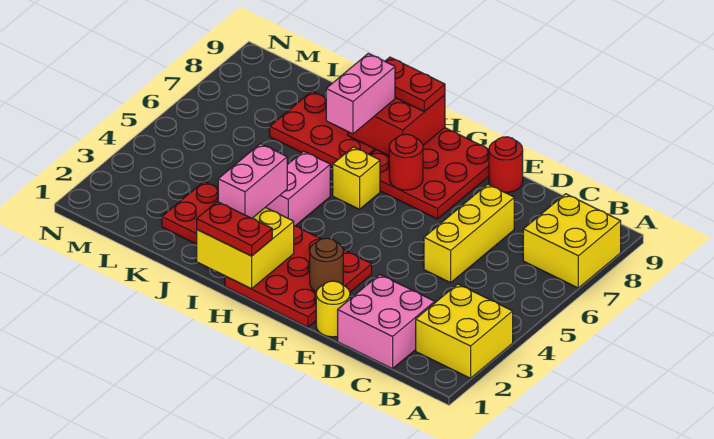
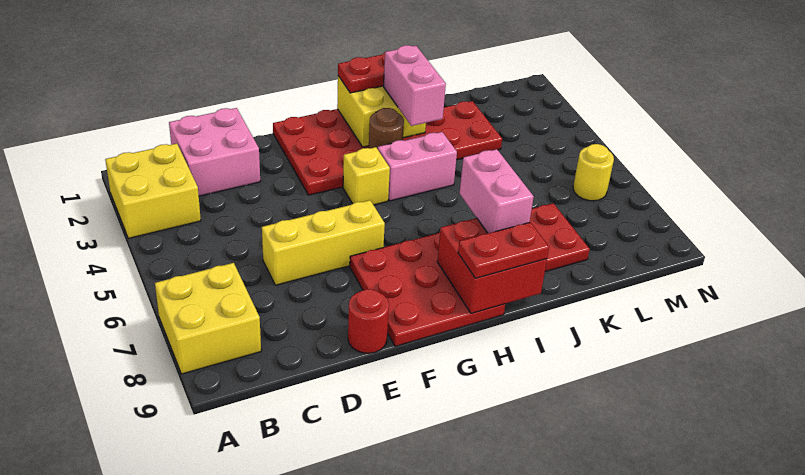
yellow brick D5:D7 level 1 -> yellow brick D6:F6 level 1
yellow round brick E1 level 1 -> yellow round brick M6 level 1
brown round brick F2 level 2 -> brown round brick H3 level 2
red round brick G7 level 2 -> none
yellow brick H6 level 1 -> yellow brick G4 level 1
pink brick I4:I5 level 1 -> pink brick H4:I4 level 1

